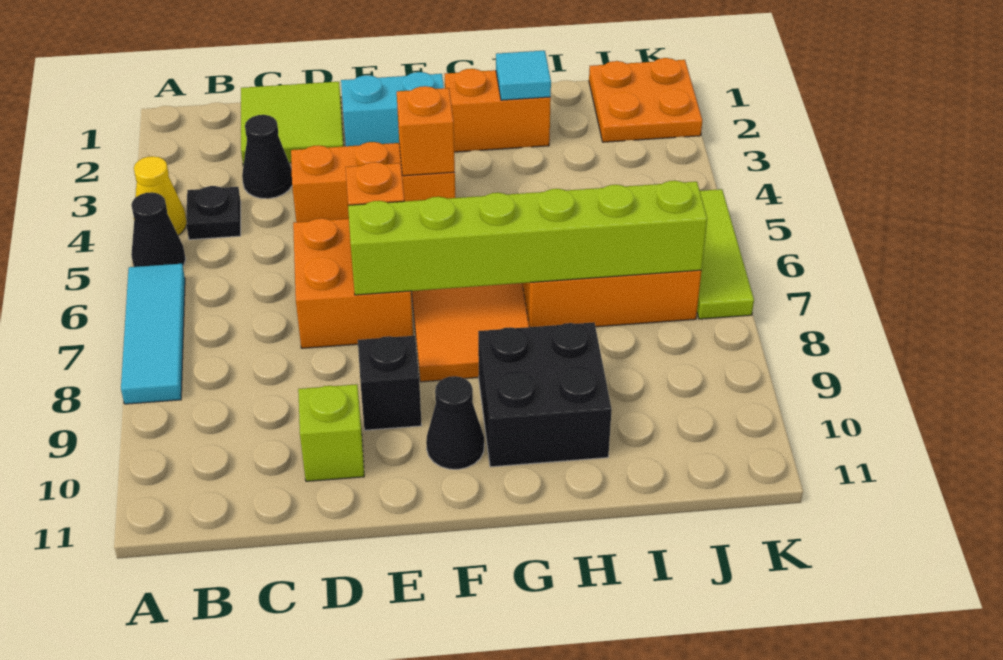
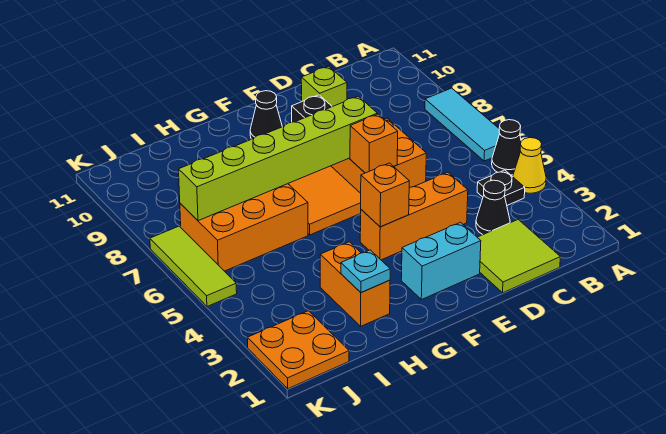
orange brick G2:H2 level 1 -> orange brick H2:H3 level 1
black brick G9:H10 level 1 -> none
cyan tile H2 level 2 -> cyan plate H2 level 2

